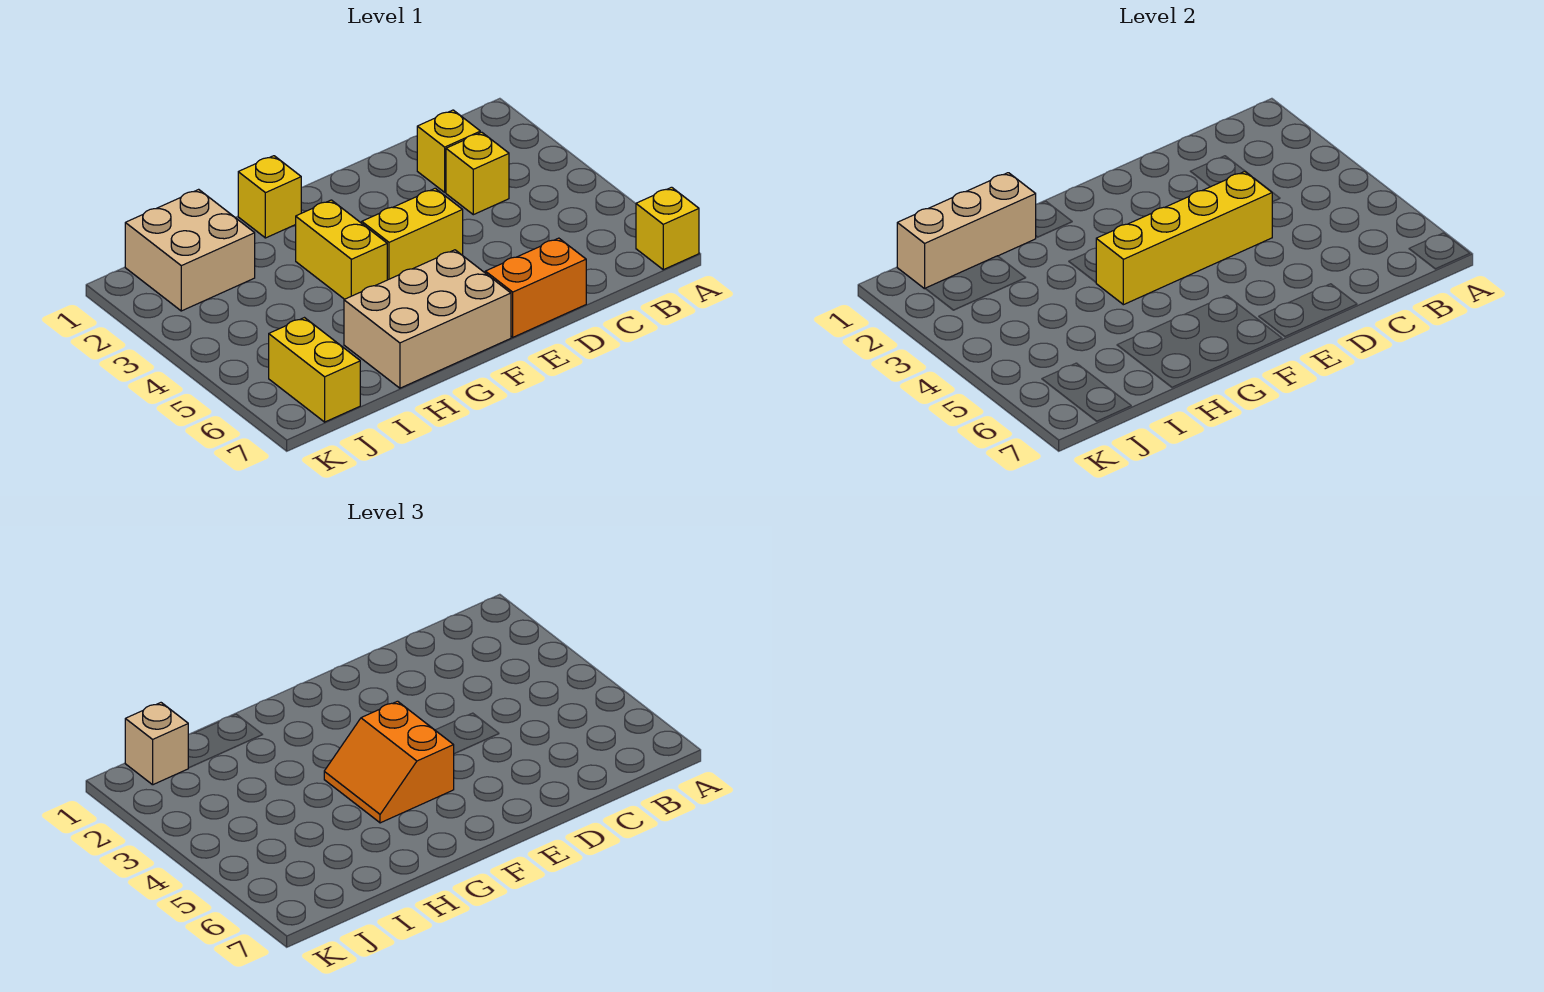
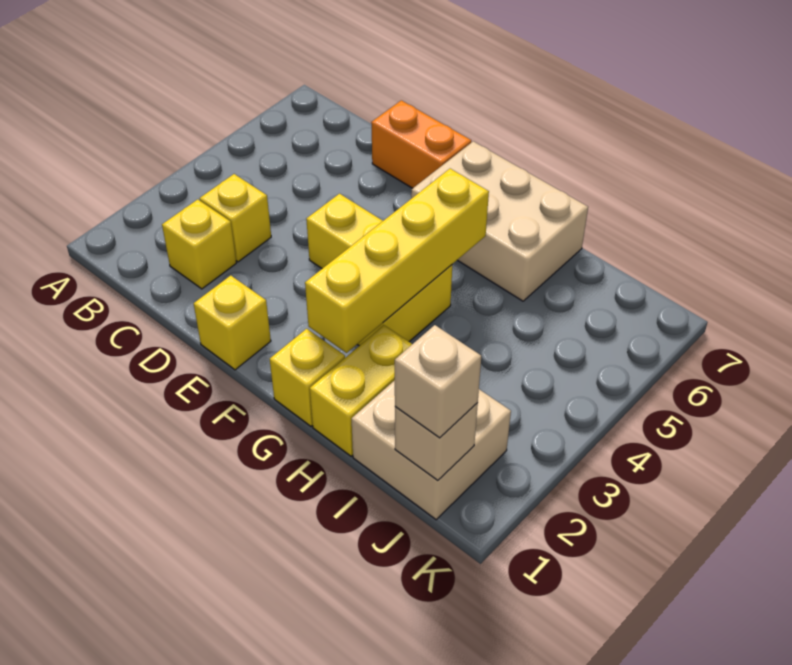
yellow brick A7 level 1 -> yellow brick E1 level 1
yellow brick D4:G4 level 2 -> yellow brick G2:G5 level 2
orange slope F4:G5 level 3 top F -> none
tan brick H1:J1 level 2 -> tan brick J1 level 2
yellow brick J6:J7 level 1 -> yellow brick H1:H2 level 1

